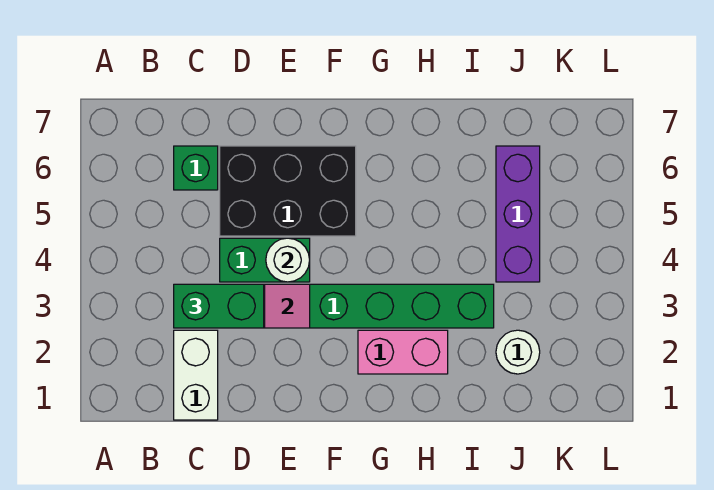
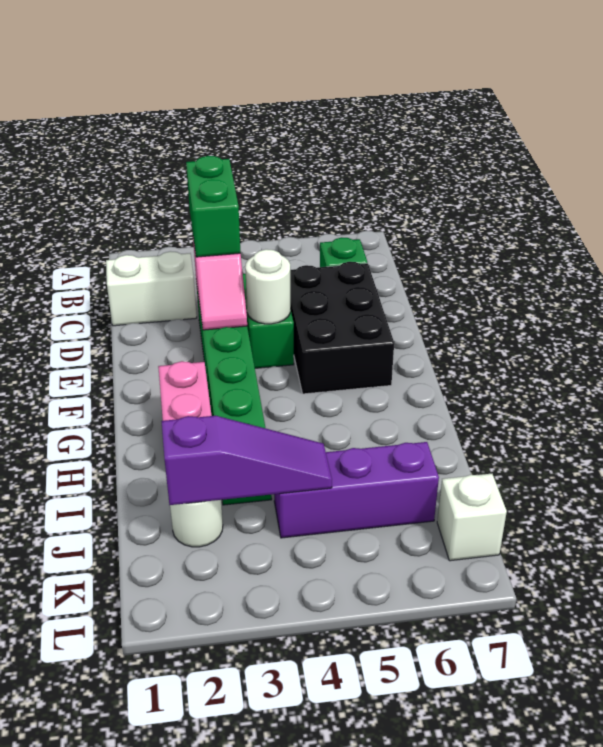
none -> purple slope J2:J4 level 2 top 2
none -> white brick K7 level 1

